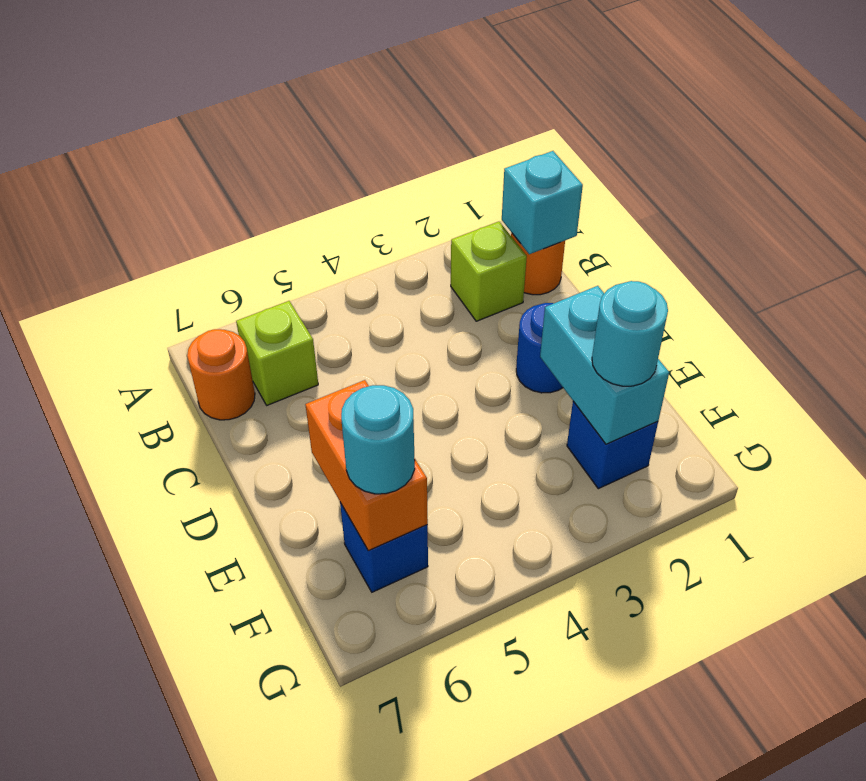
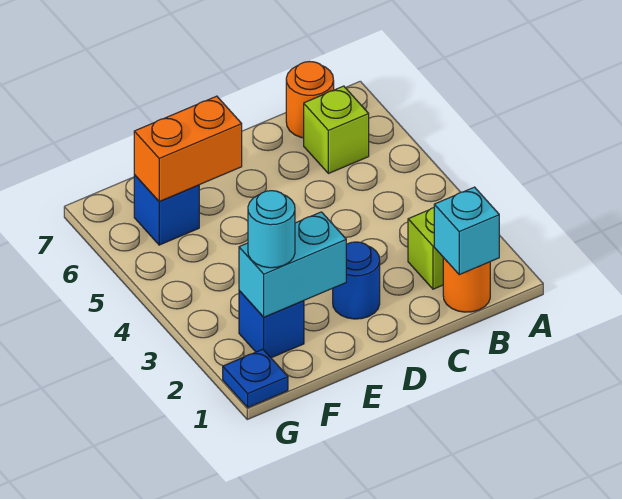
cyan round brick F6 level 3 -> none
none -> blue plate G1 level 1

